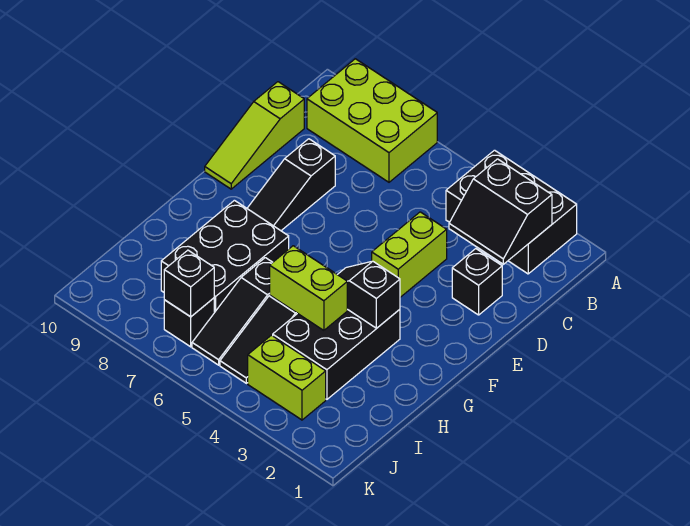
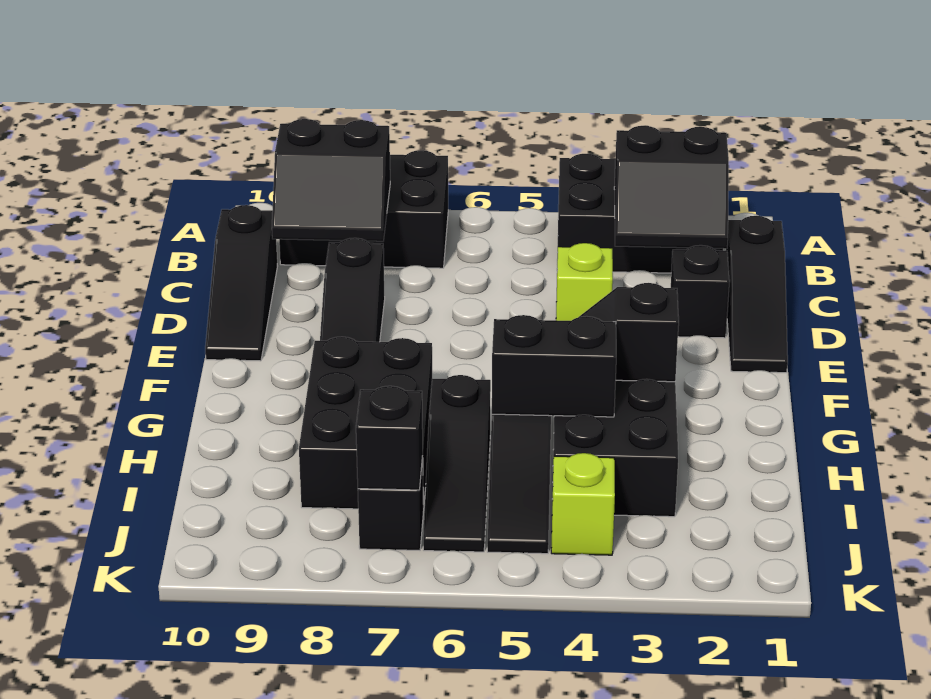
lime brick A7:B9 level 1 -> black brick A7:B9 level 1
none -> black slope B8:C9 level 2 top B
none -> black slope C1:E1 level 1 top C
lime slope C10:E10 level 1 top C -> black slope C10:E10 level 1 top C
lime brick D4:E4 level 1 -> lime brick D4 level 1
lime brick H4:H5 level 2 -> black brick H4:H5 level 2
lime brick J3:J4 level 1 -> lime brick J4 level 1

